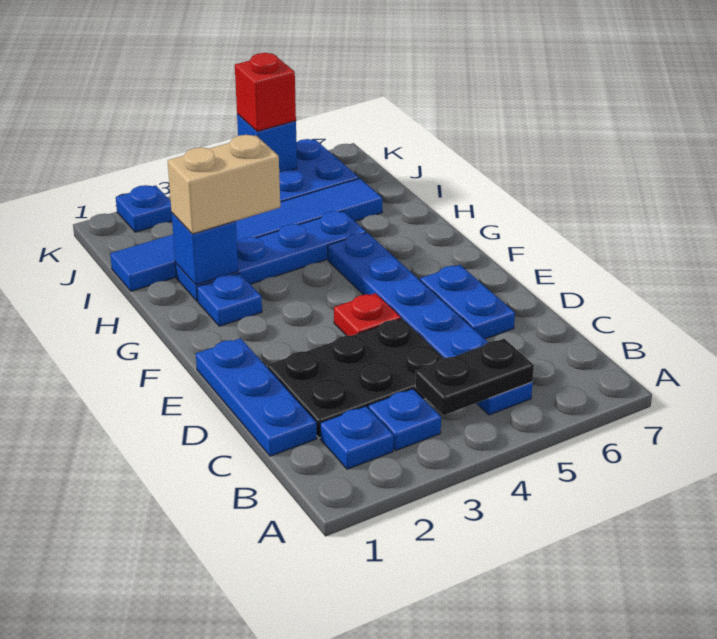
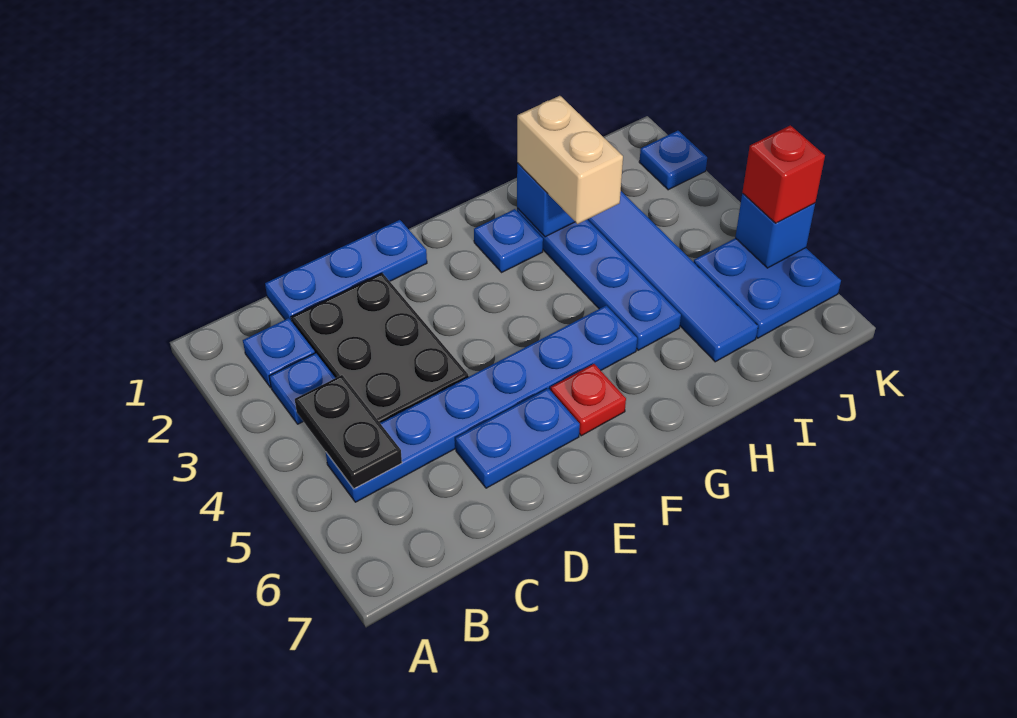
red plate E4 level 1 -> red plate F6 level 1

